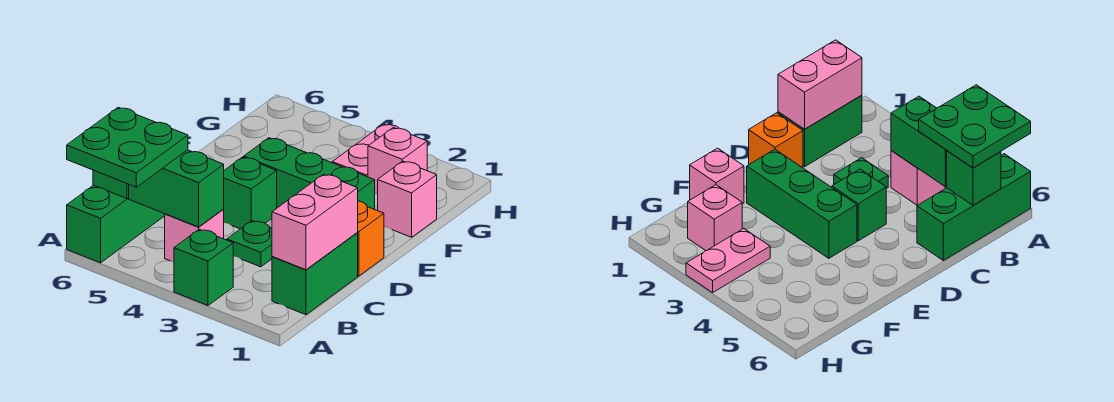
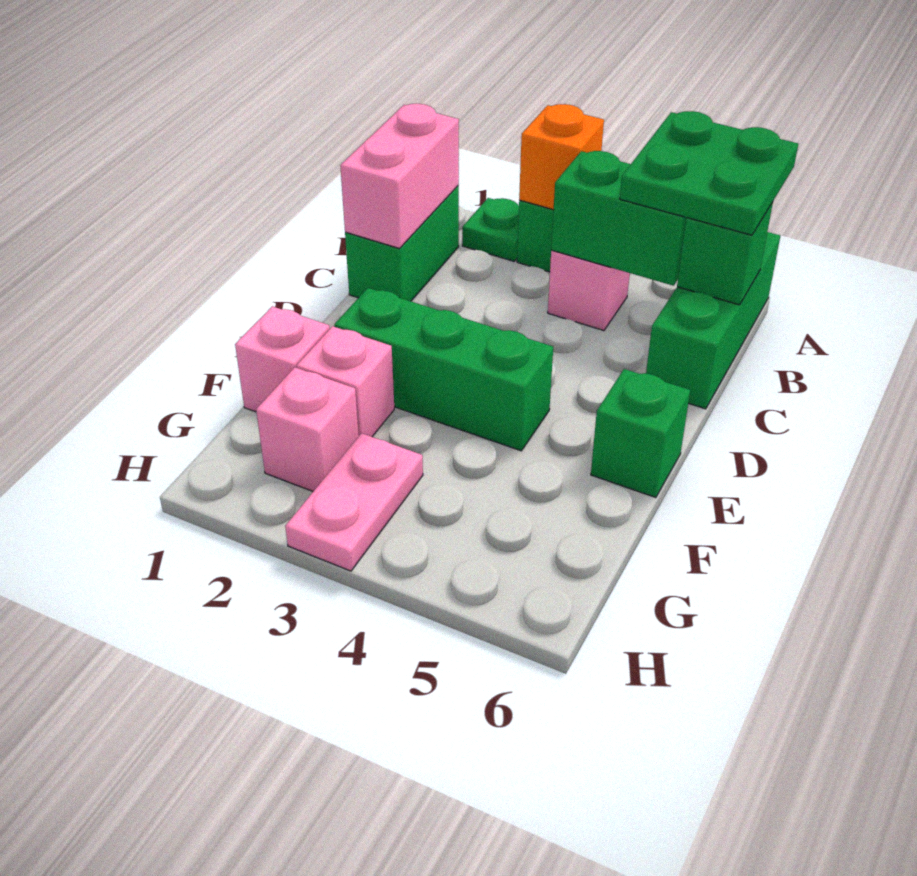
green plate C3 level 1 -> green plate A2 level 1
orange brick D1 level 1 -> orange brick A3 level 2
green brick D4 level 1 -> green brick E6 level 1
none -> pink brick F2 level 1

